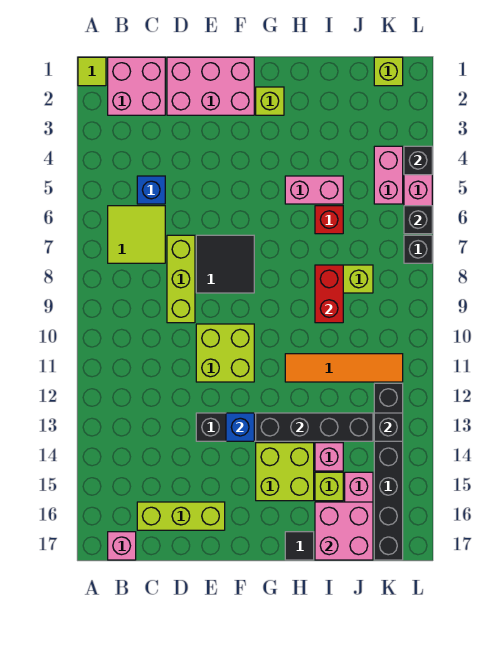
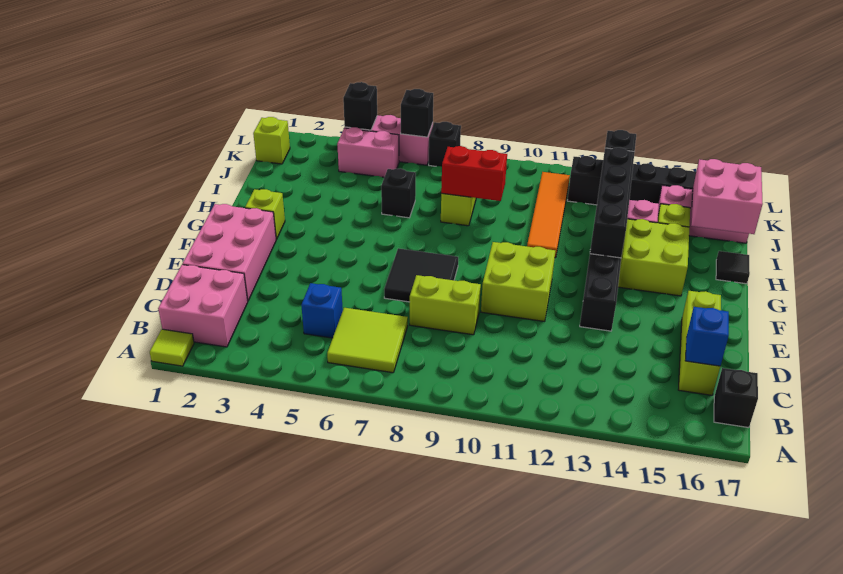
pink brick B17 level 1 -> black brick B17 level 1
lime brick D7:D9 level 1 -> lime brick D8:D9 level 1
blue brick F13 level 2 -> blue brick C16 level 2
pink brick H5:I5 level 1 -> none
red brick I6 level 1 -> black brick I6 level 1

